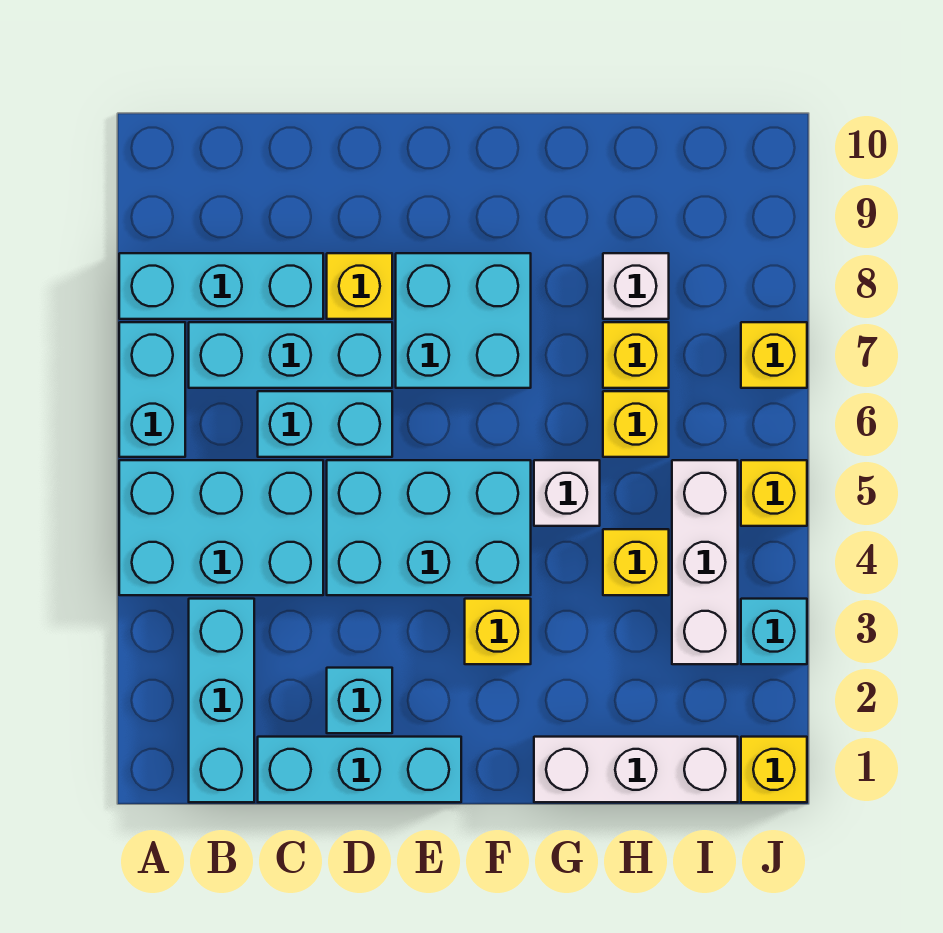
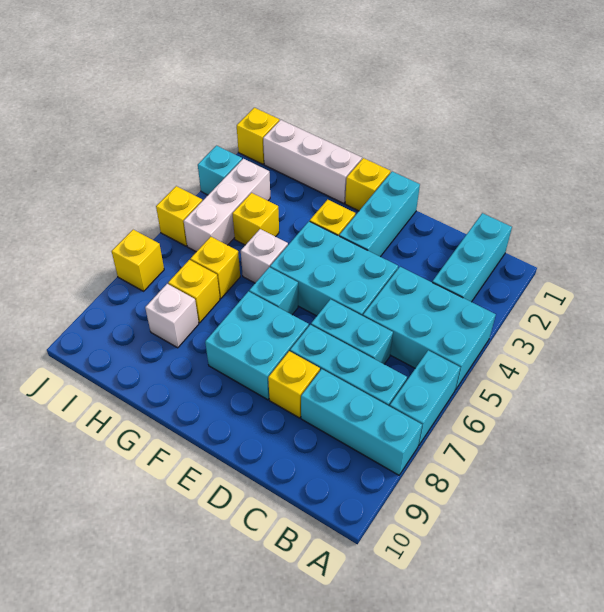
cyan brick C1:E1 level 1 -> cyan brick E1:E3 level 1
cyan brick D2 level 1 -> cyan brick F6 level 1
none -> yellow brick F1 level 1

